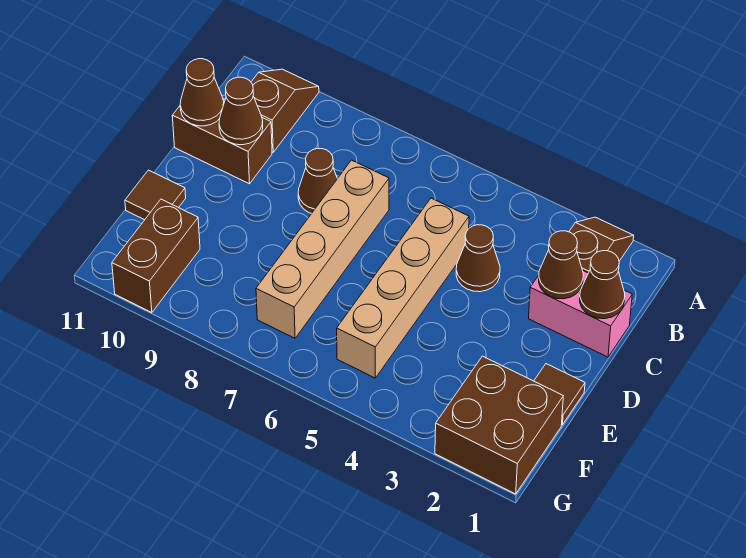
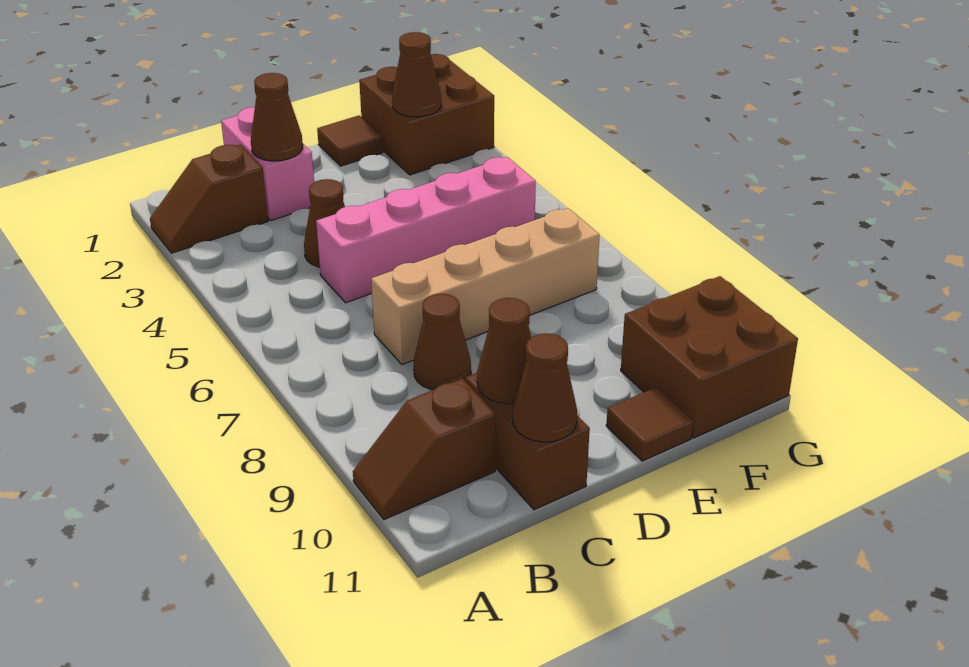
brown cone C1 level 2 -> brown cone F2 level 2
tan brick C5:F5 level 1 -> pink brick C5:F5 level 1
brown brick F10:G10 level 1 -> brown brick F10:G11 level 1

